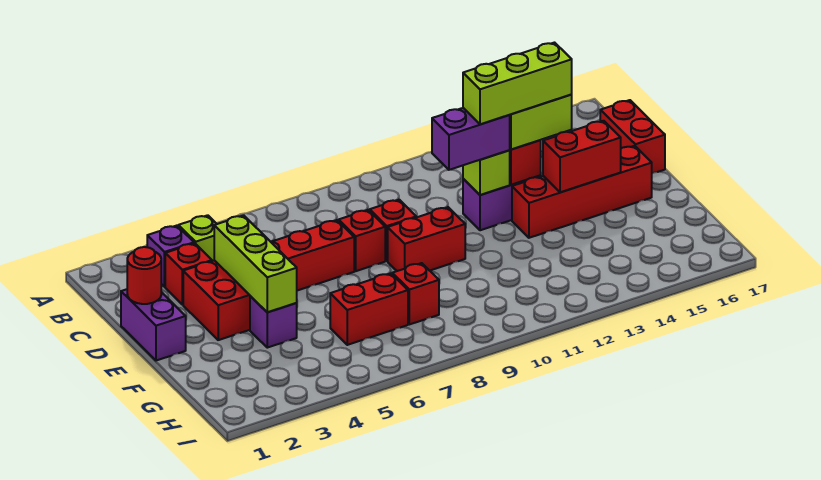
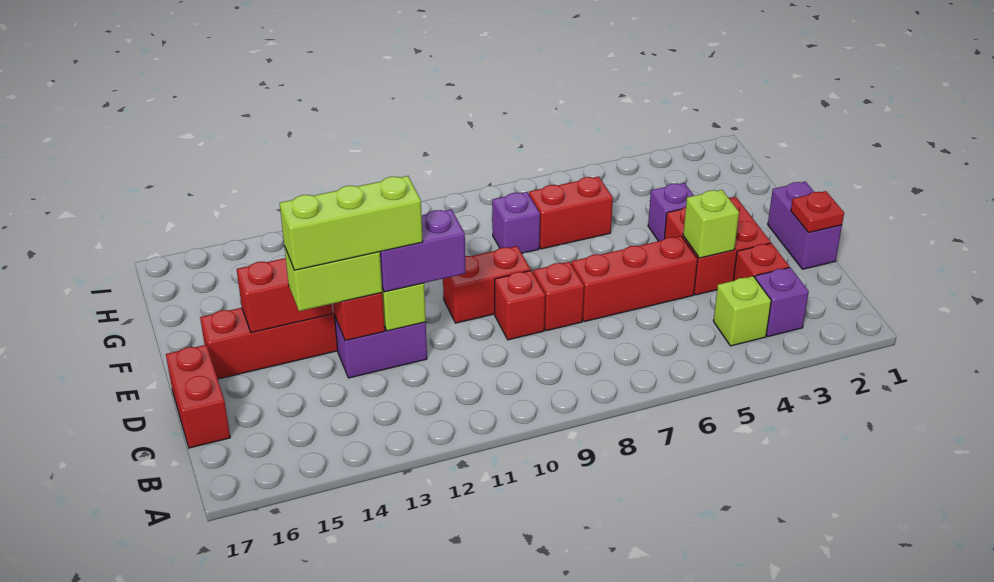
red round brick D1 level 2 -> red plate D1 level 2
lime brick D4:F4 level 2 -> lime brick D4 level 2
red brick G8 level 1 -> purple brick G8 level 1

